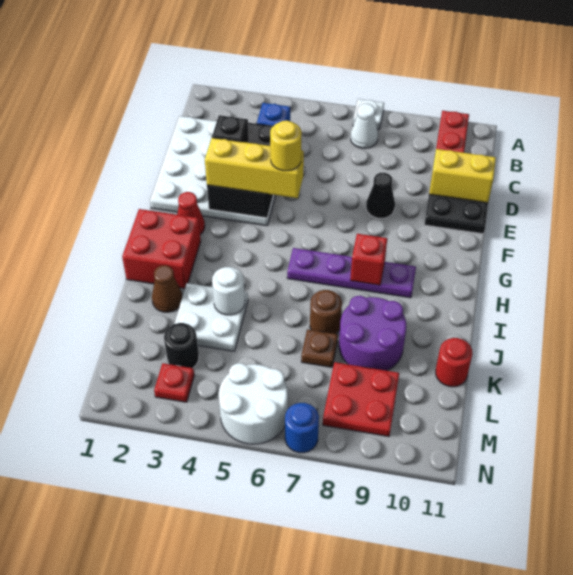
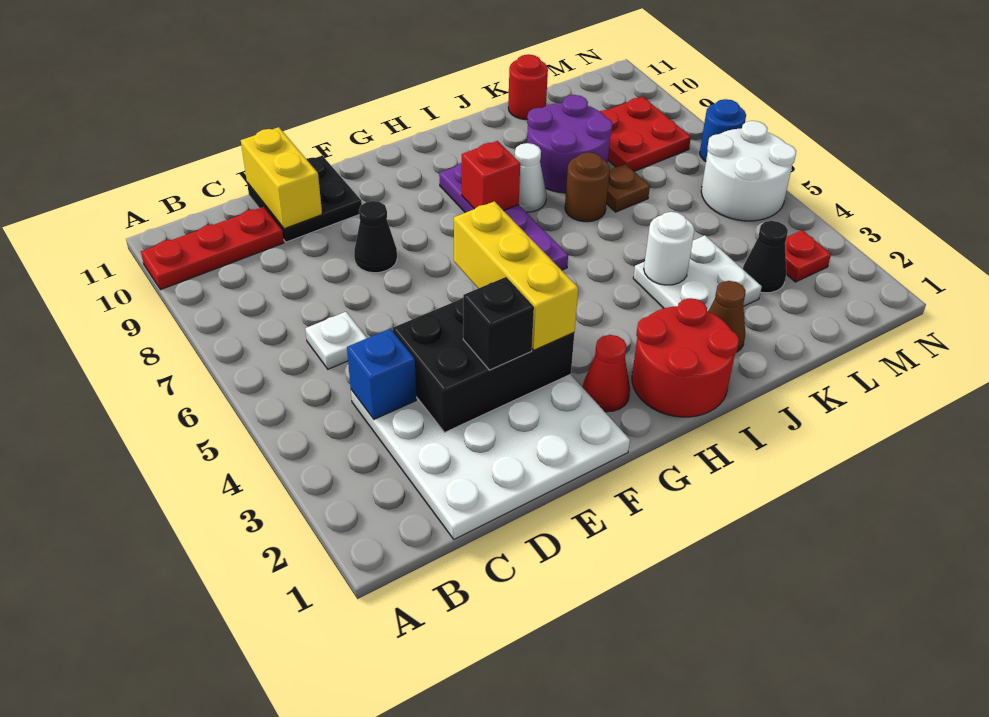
white plate A7 level 1 -> white plate C6 level 1
white cone B7 level 1 -> white cone I8 level 1
yellow round brick F5 level 4 -> none
red brick H1:I2 level 1 -> red round brick H1:I2 level 1
black round brick L3 level 1 -> black cone L3 level 1

